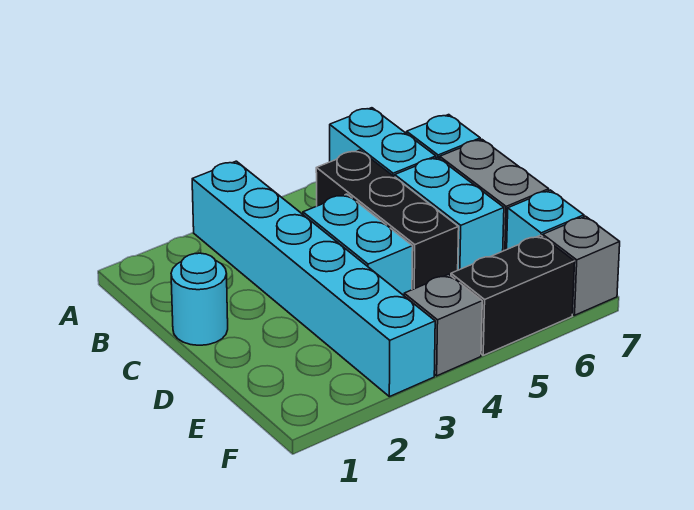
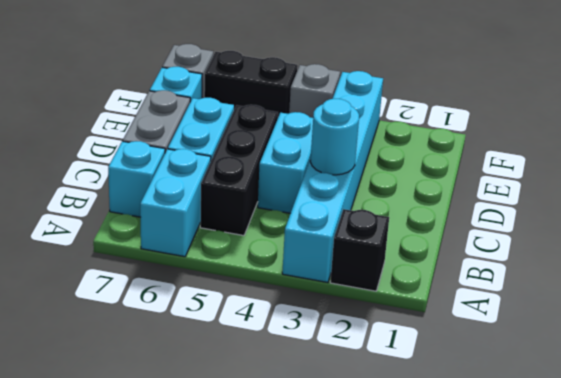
none -> black brick A2 level 1
cyan round brick C1 level 1 -> cyan round brick C3 level 2

